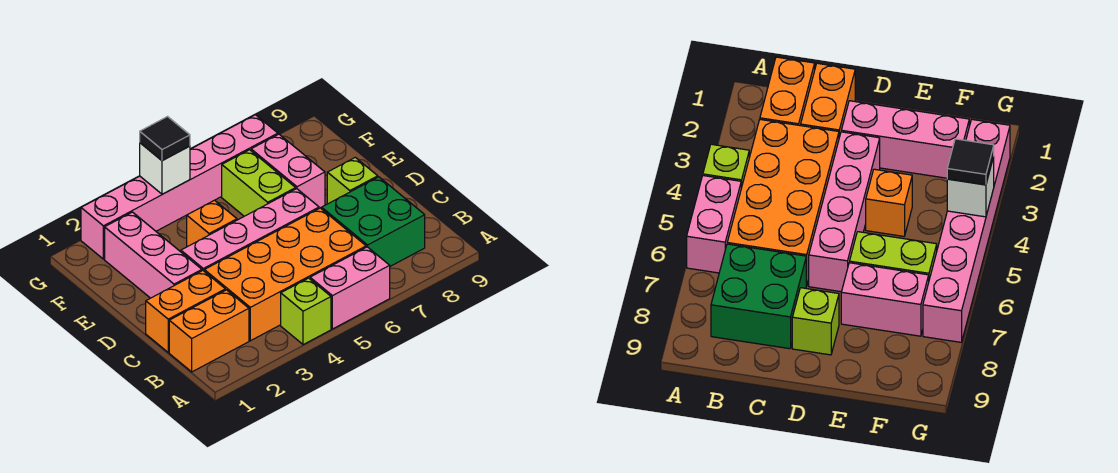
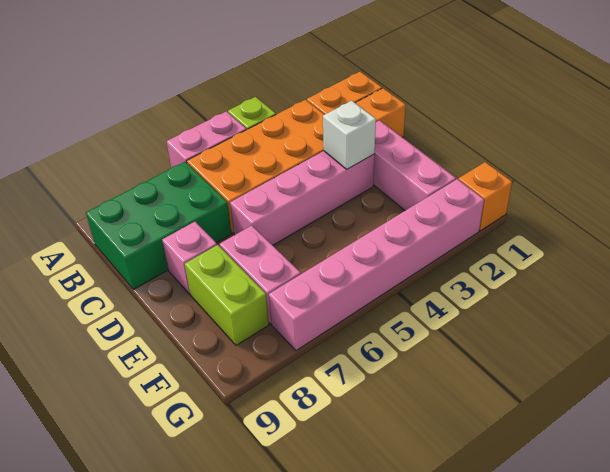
green brick B7:C8 level 1 -> green brick B7:C9 level 1
lime brick D8 level 1 -> pink brick D8 level 1
orange brick E4 level 1 -> orange brick G1 level 1
lime brick E6:F6 level 1 -> lime brick E8:F8 level 1
white brick G4 level 2 -> white brick D3 level 2
black tile G4 level 3 -> none

